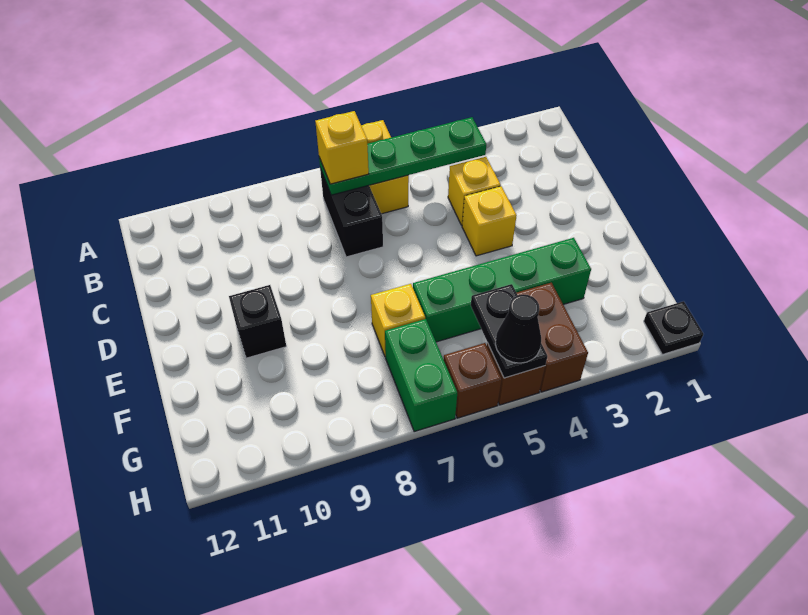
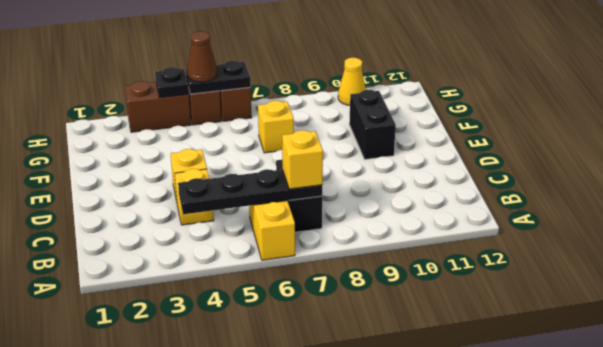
green plate B4:B7 level 2 -> black plate B4:B7 level 2
black brick E10 level 1 -> black brick E10:F10 level 1
green brick F3:F6 level 1 -> none
brown brick G4:H4 level 1 -> brown brick H3:H4 level 1
black plate G5:H5 level 2 -> black plate H5:H6 level 2
green brick G7:H7 level 1 -> none
black plate H1 level 1 -> black plate H4 level 2
black cone H5 level 3 -> brown cone H5 level 3
none -> yellow cone H10 level 1

